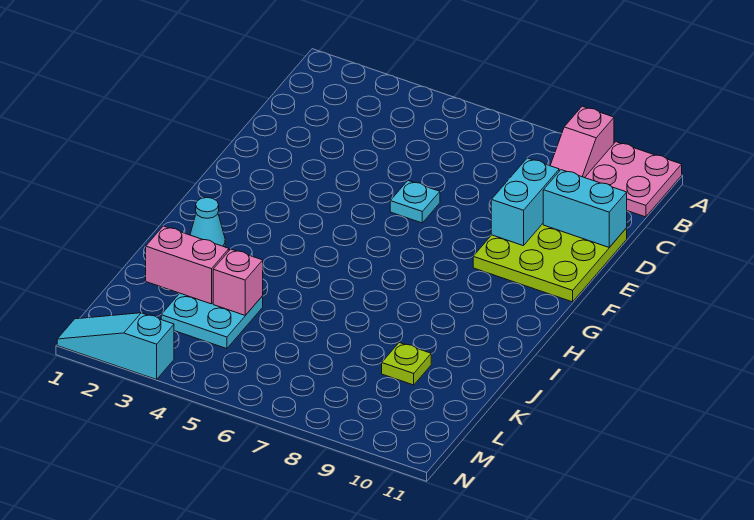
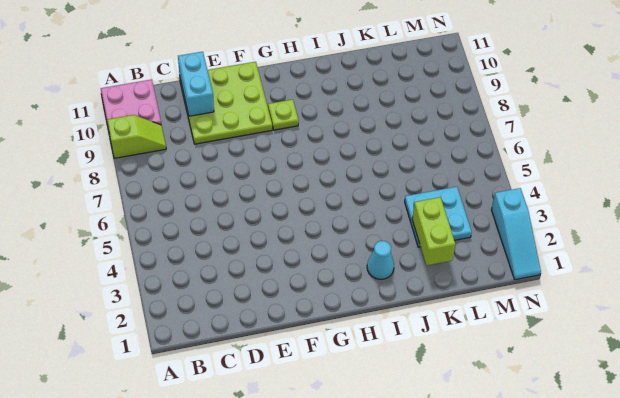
pink slope A9:B9 level 1 top A -> lime slope A9:B9 level 1 top A
cyan brick D9:E9 level 2 -> none
cyan plate E6 level 1 -> none
pink brick K2:K3 level 2 -> lime brick K2:K3 level 2
pink brick K4 level 2 -> none
lime plate K9 level 1 -> lime plate G9 level 1

